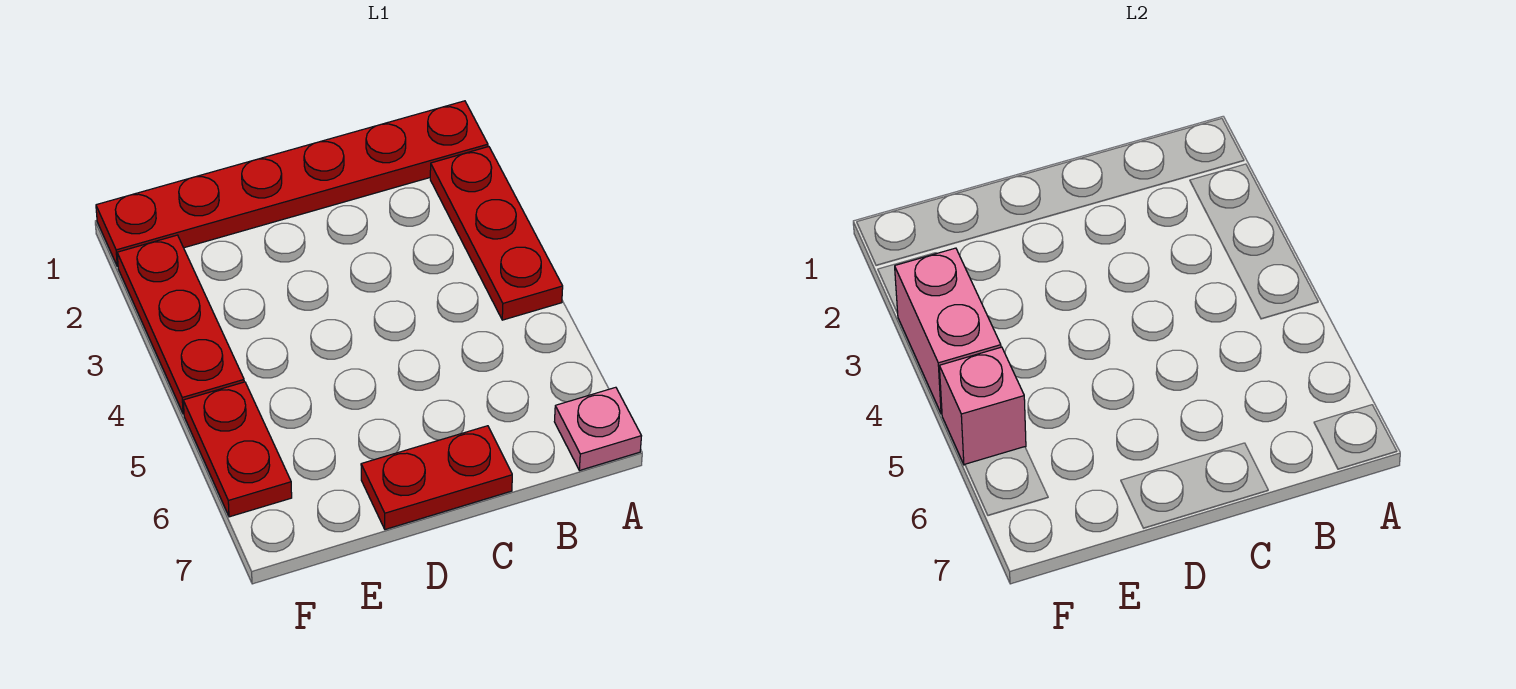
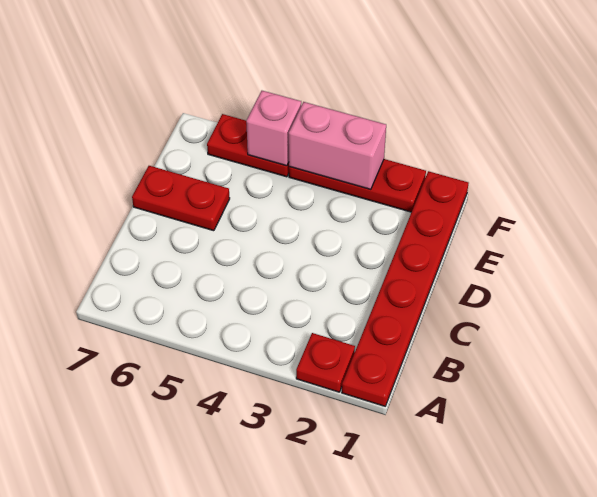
red plate A2:A4 level 1 -> red plate A2 level 1
pink plate A7 level 1 -> none
red plate C7:D7 level 1 -> red plate D6:D7 level 1

